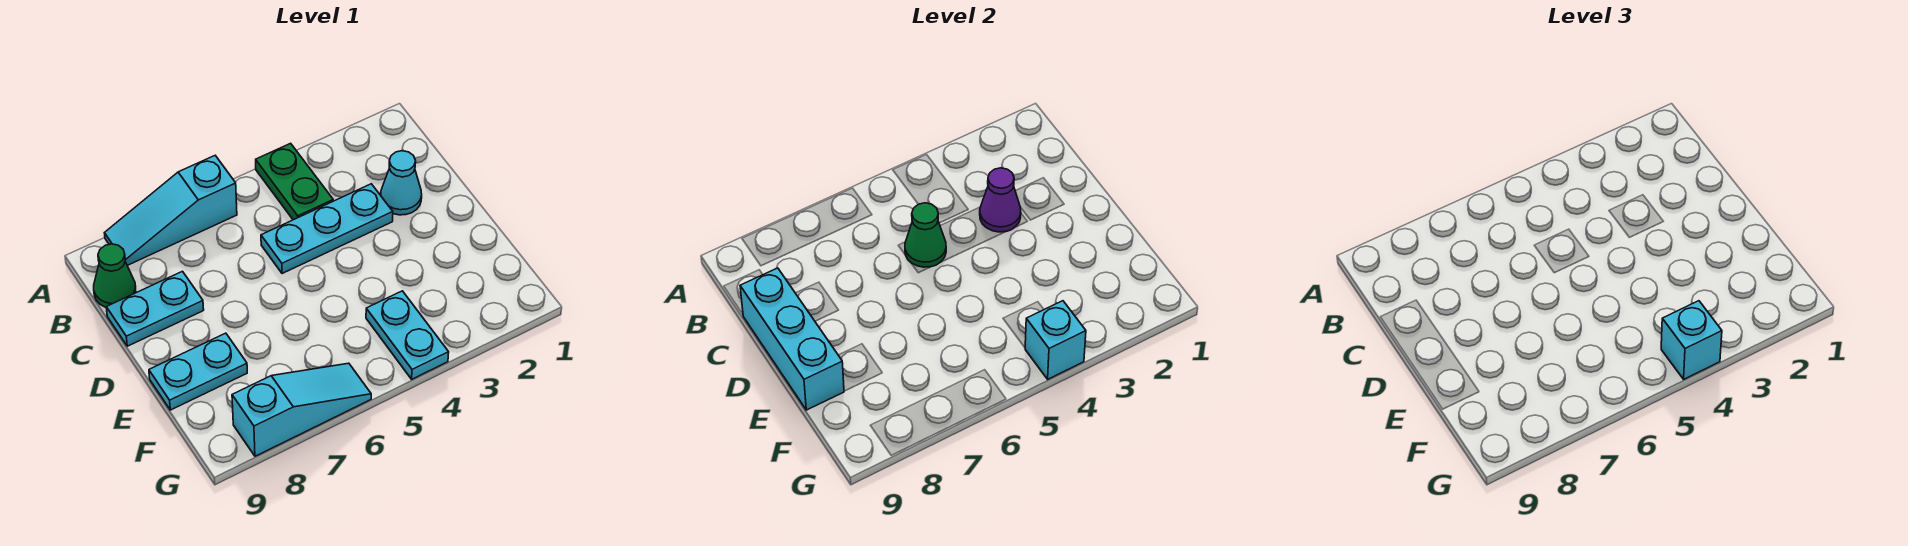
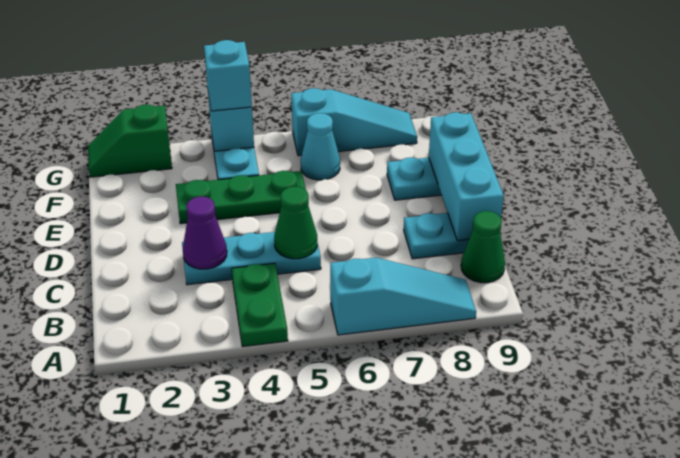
cyan cone C2 level 1 -> cyan cone F6 level 1
none -> green plate E3:E5 level 1
none -> green slope G1:G2 level 1 top 2
cyan slope G6:G8 level 1 top 8 -> cyan slope G6:G8 level 1 top 6

